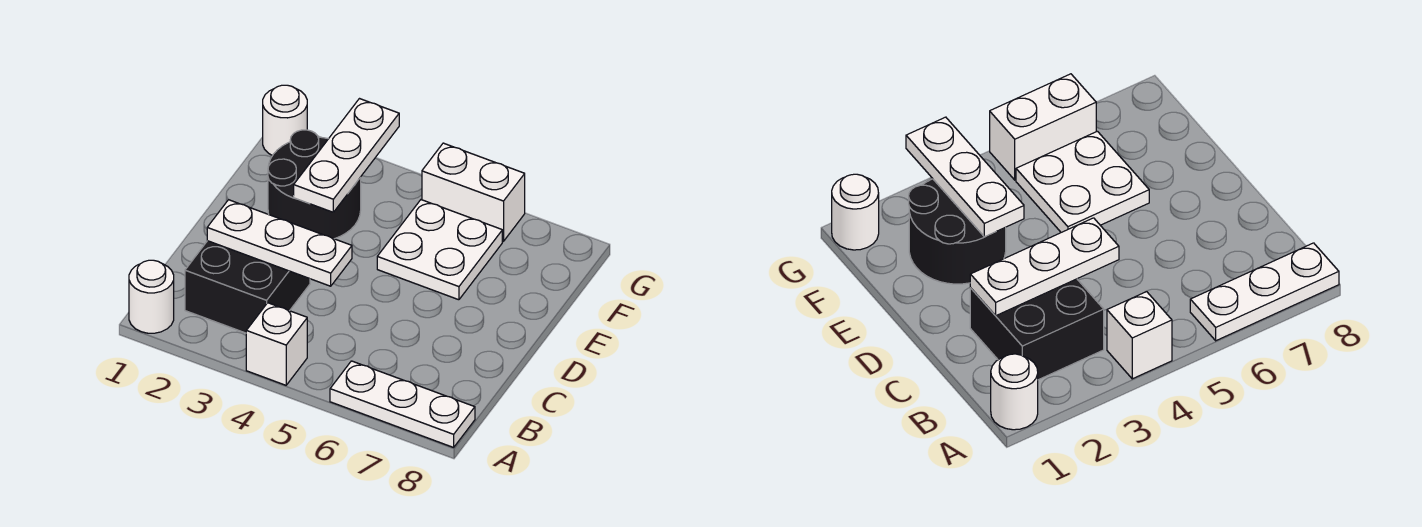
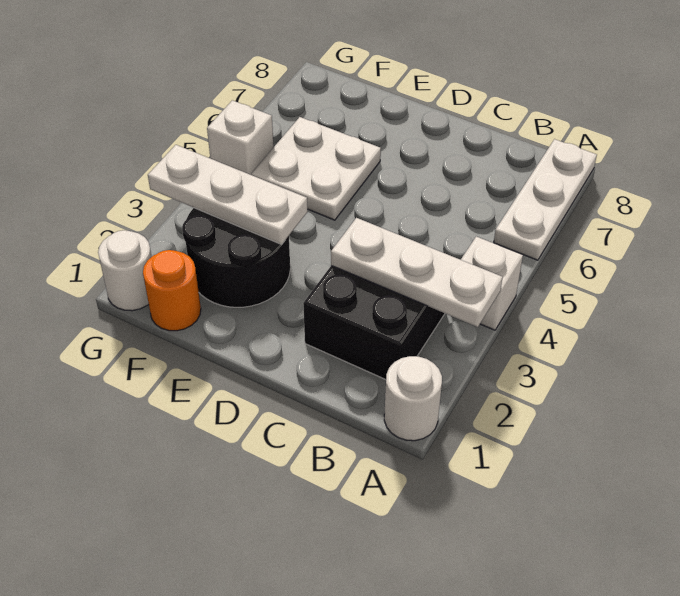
white plate C2:C4 level 2 -> white plate A3:C3 level 2
none -> orange round brick F1 level 1
white brick G5:G6 level 1 -> white brick G5 level 1

